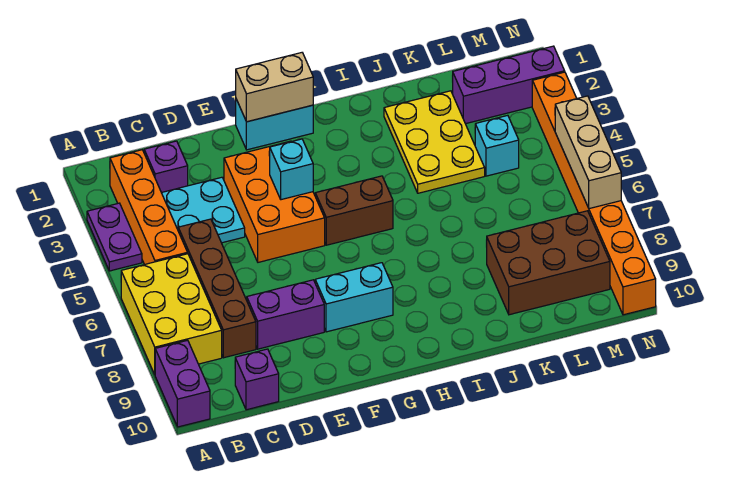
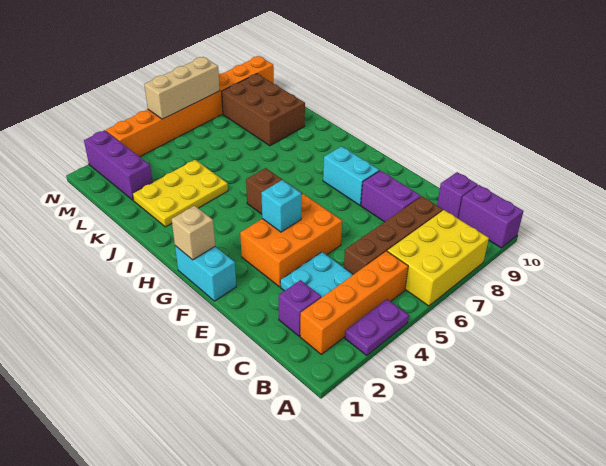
purple brick A9:A10 level 1 -> purple brick A10:B10 level 1
tan brick F1:G1 level 2 -> tan brick G1 level 2
cyan brick L4 level 1 -> none

